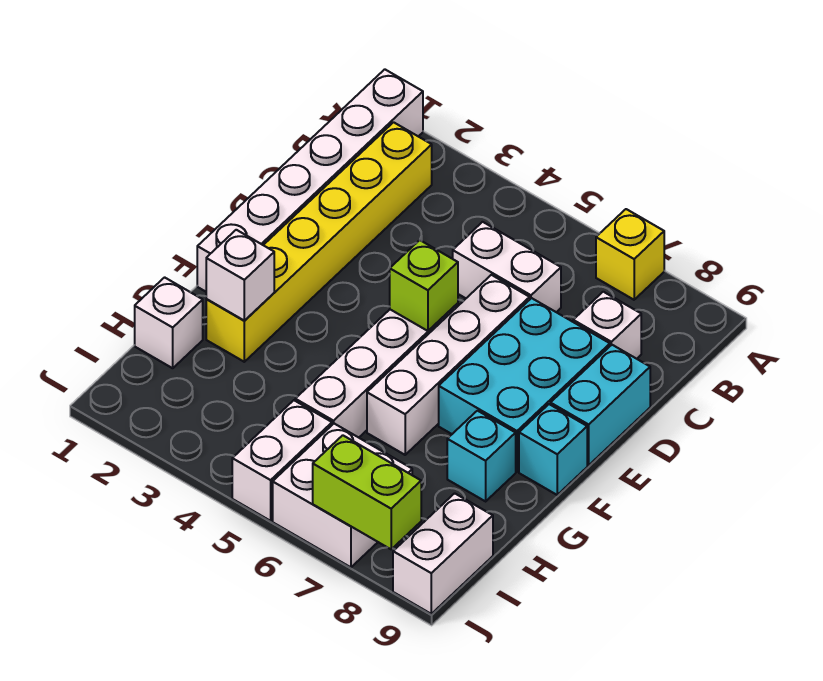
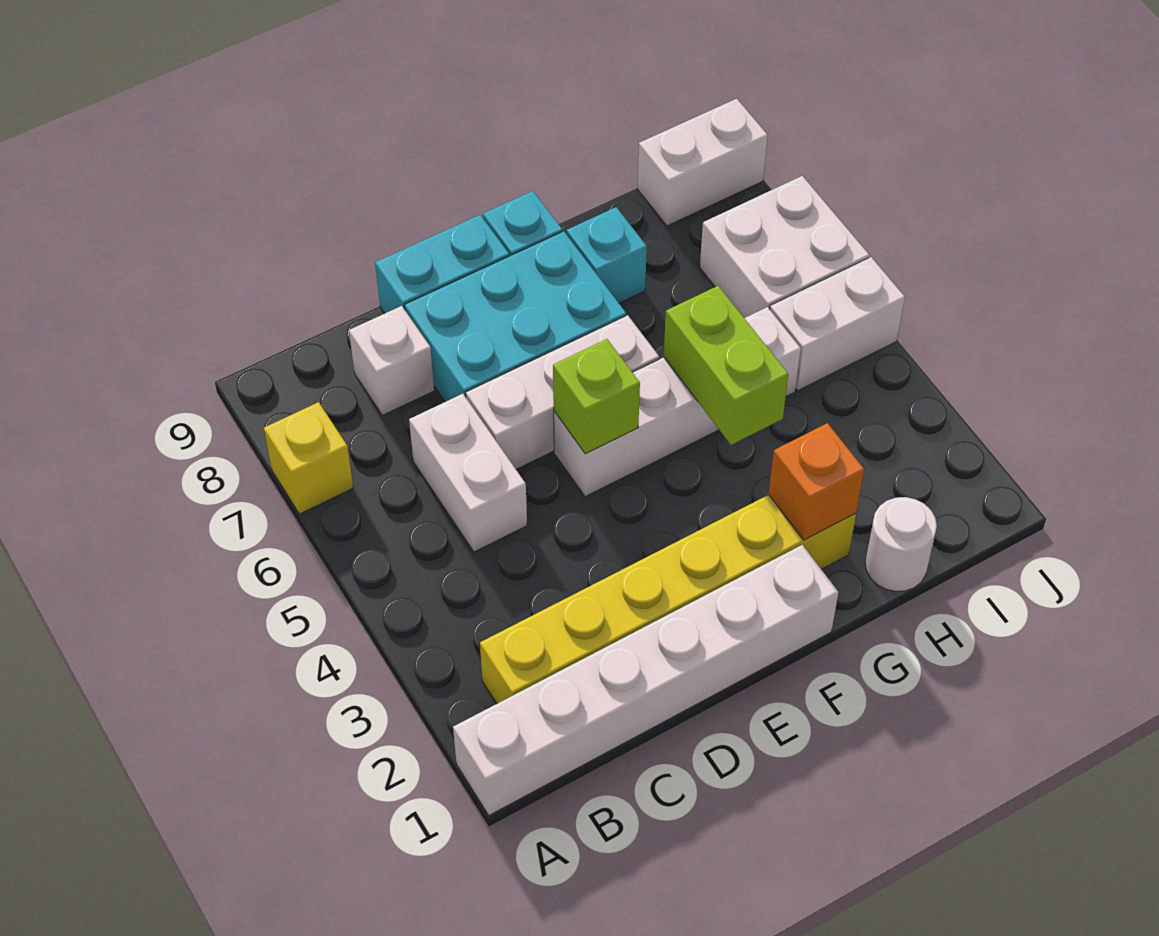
white brick D6:G6 level 1 -> white brick D6:F6 level 1
white brick G2 level 2 -> orange brick G2 level 2
white brick H1 level 1 -> white round brick H1 level 1
lime brick J7:J8 level 2 -> lime brick G4:G5 level 2

